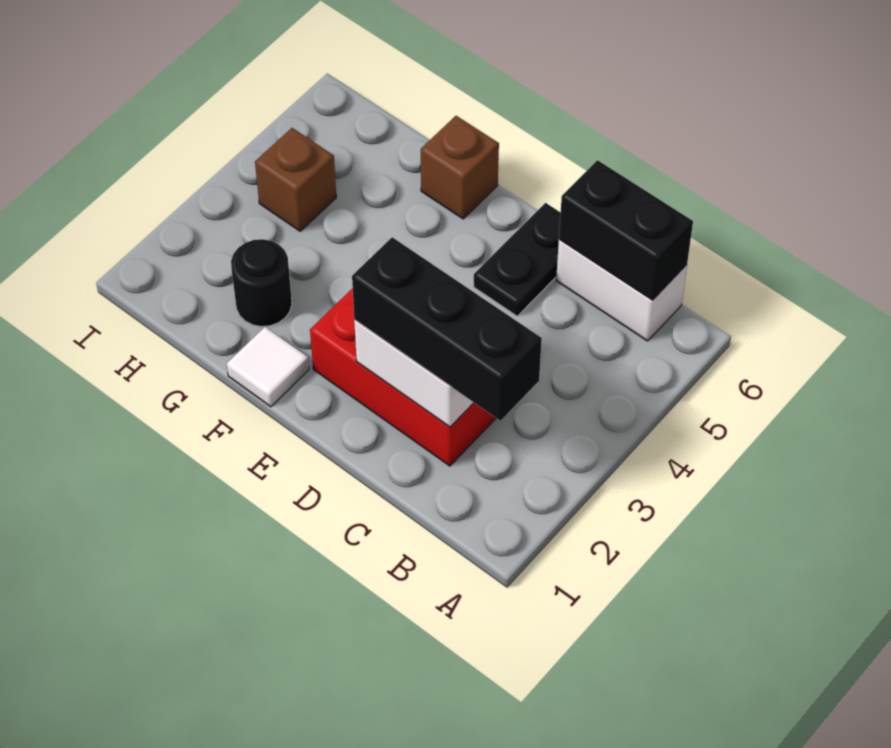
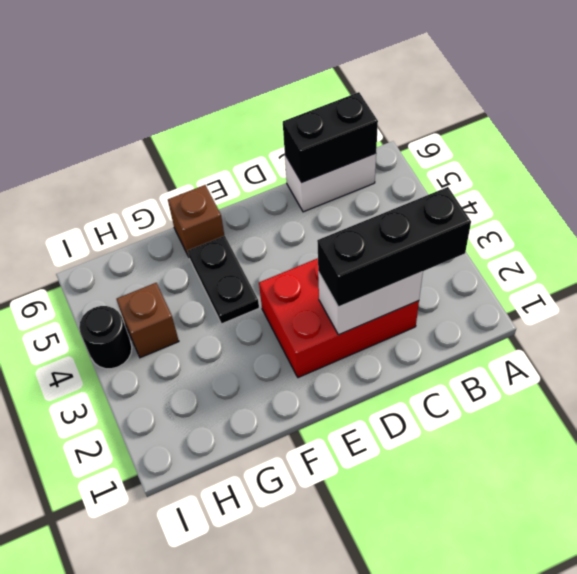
black plate D5:D6 level 1 -> black plate F4:F5 level 1
white tile F1 level 1 -> none
black round brick G2 level 1 -> black round brick I4 level 1

